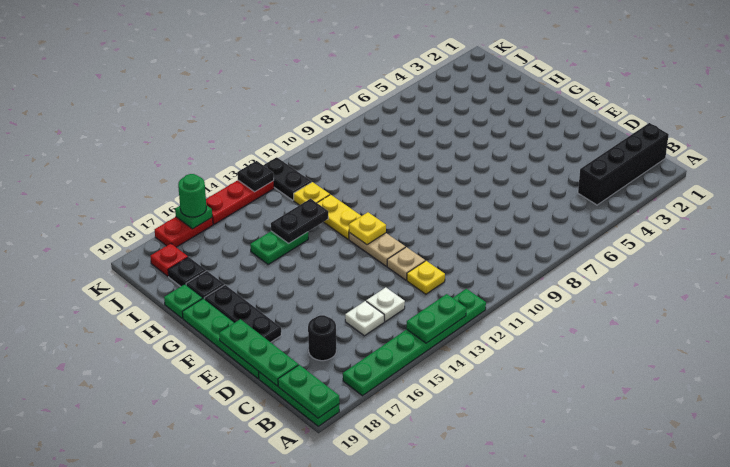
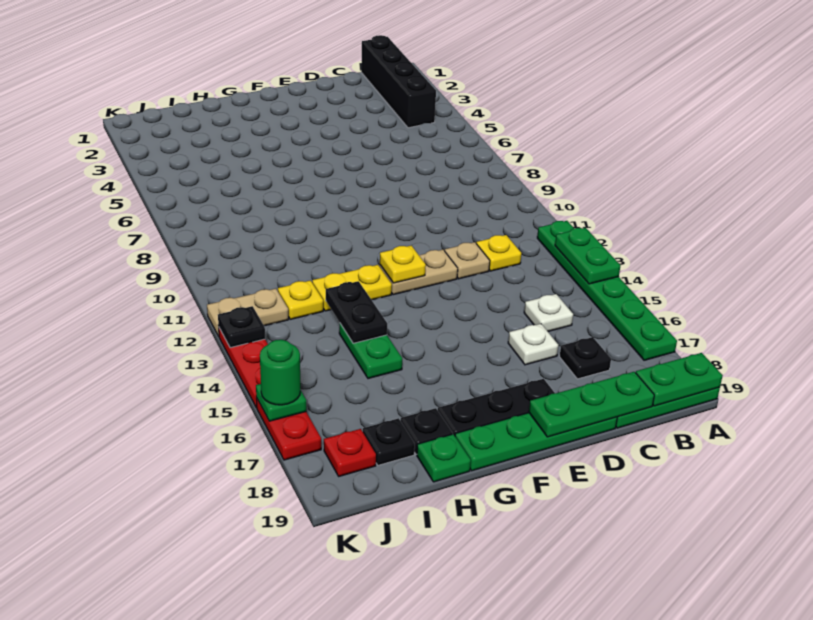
white plate C14 level 1 -> white plate D16 level 1
black round brick C17 level 1 -> black plate C17 level 1
black plate J12:K12 level 1 -> tan plate J12:K12 level 1

